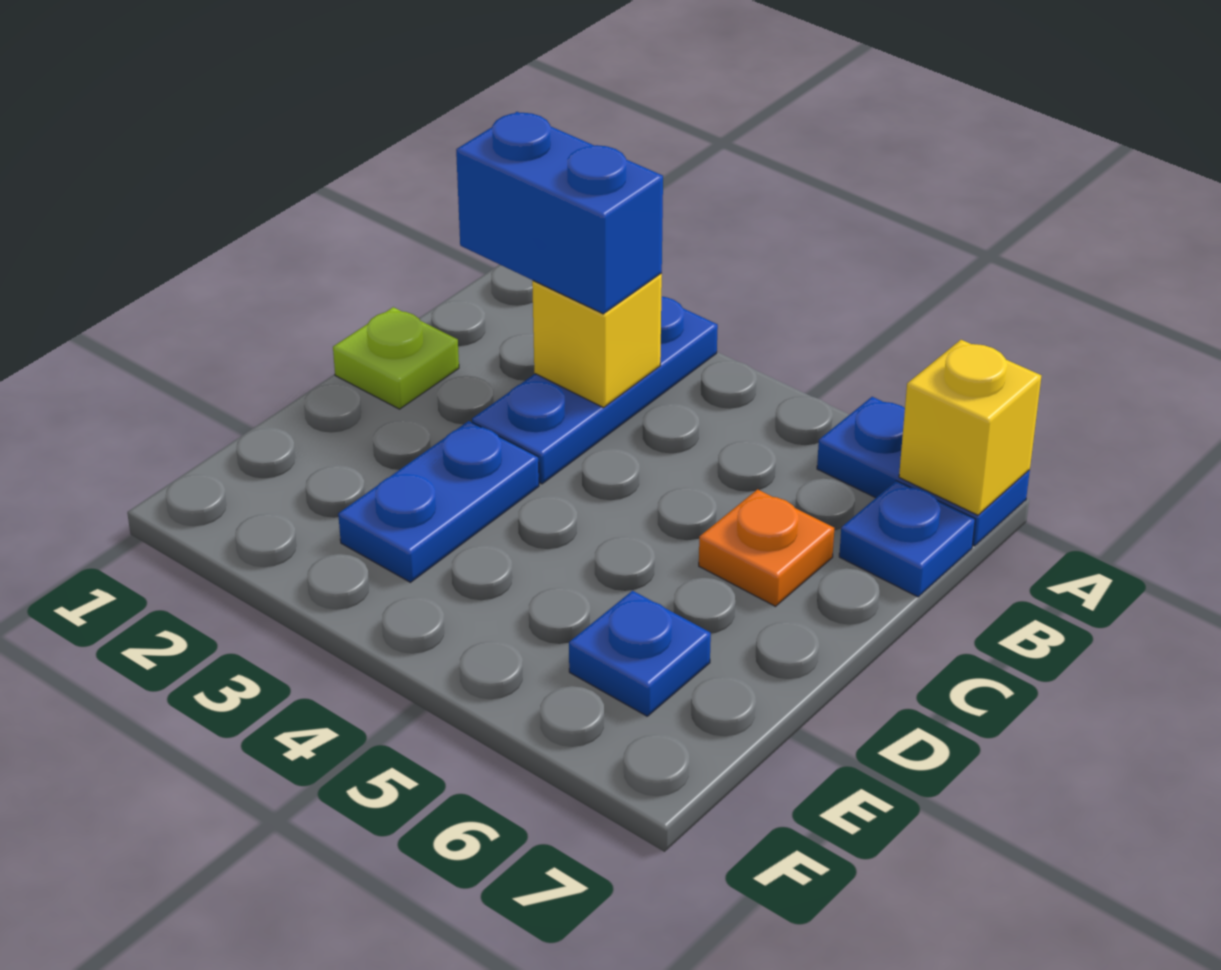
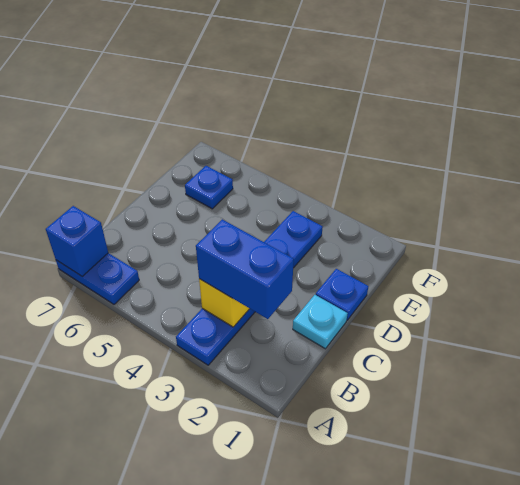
yellow brick A7 level 2 -> blue brick A7 level 2
blue plate B7 level 1 -> blue plate D1 level 1
lime plate C1 level 1 -> cyan plate C1 level 1
orange plate C6 level 1 -> none

